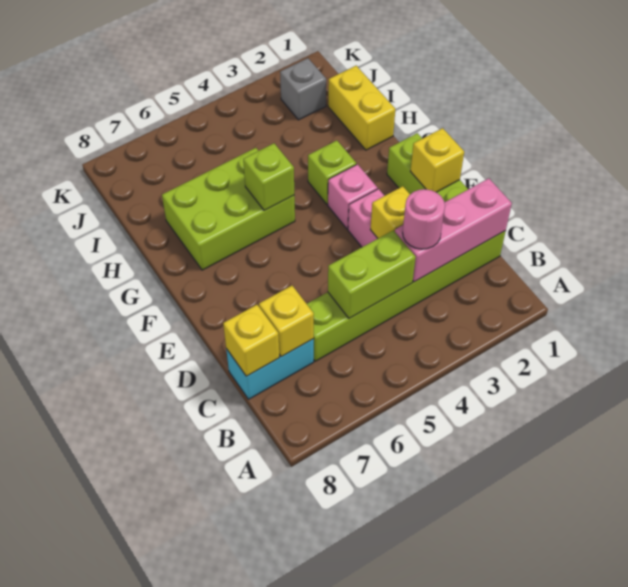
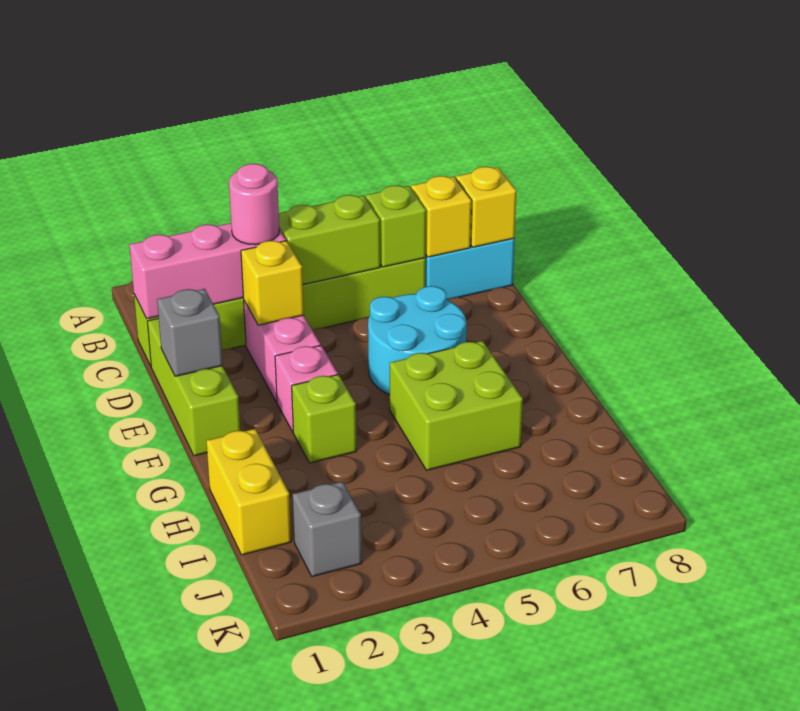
yellow brick E1 level 2 -> grey brick E1 level 2
none -> cyan round brick E5:F6 level 1
lime brick G5:H7 level 1 -> lime brick G5:H6 level 1
lime brick G5 level 2 -> lime brick C6 level 2

